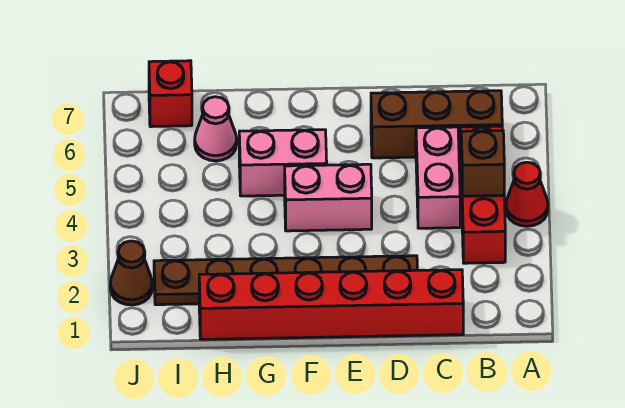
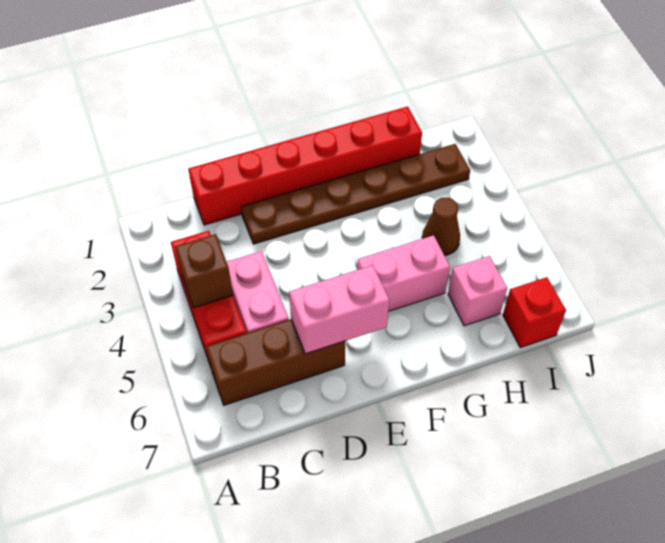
red cone A4 level 1 -> none
pink brick E4:F4 level 1 -> pink brick D6:E6 level 2
pink cone H6 level 1 -> pink brick H6 level 1
brown cone J2 level 1 -> brown cone H4 level 1

